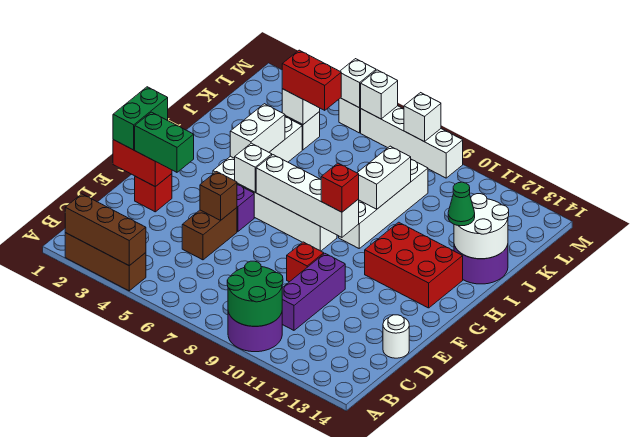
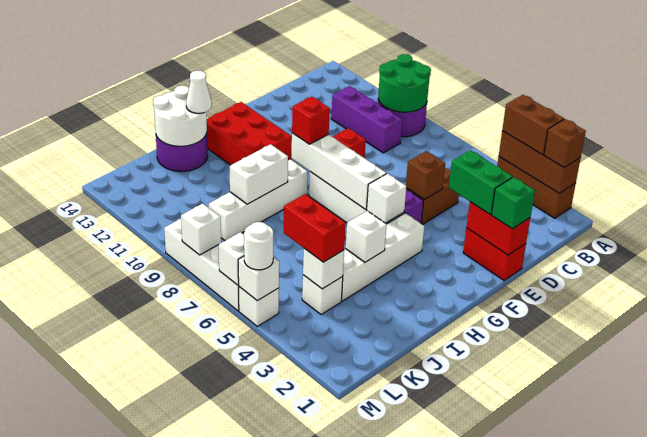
none -> brown brick A2 level 3
none -> brown brick A3:A4 level 3
purple brick C10:E10 level 1 -> purple brick C9:C11 level 1
white round brick D14 level 1 -> white round brick M5 level 3
green brick E1:F1 level 3 -> green brick E1 level 3
red brick E2 level 1 -> red brick E1:E2 level 1
white brick H4:I4 level 2 -> white brick I4 level 2
green cone I13 level 3 -> white cone I13 level 3

